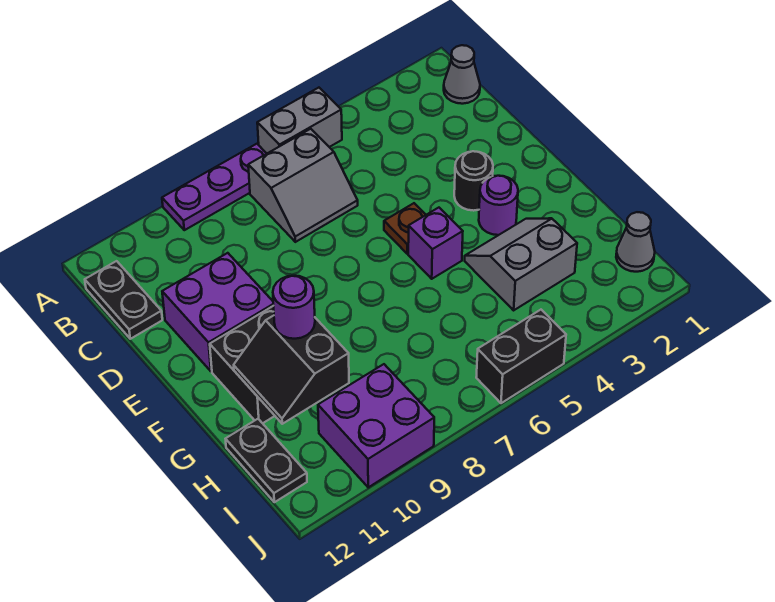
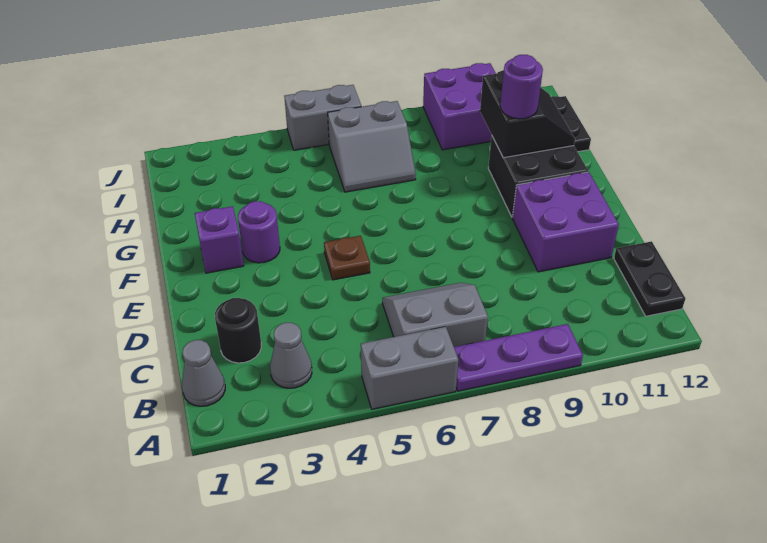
black round brick E3 level 1 -> black round brick C2 level 1
purple brick F5 level 1 -> purple brick F2 level 1
grey slope G3:H4 level 1 top H -> grey slope H6:I7 level 1 top I
grey cone I1 level 1 -> grey cone B3 level 1
black brick J5:J6 level 1 -> grey brick J5:J6 level 1

